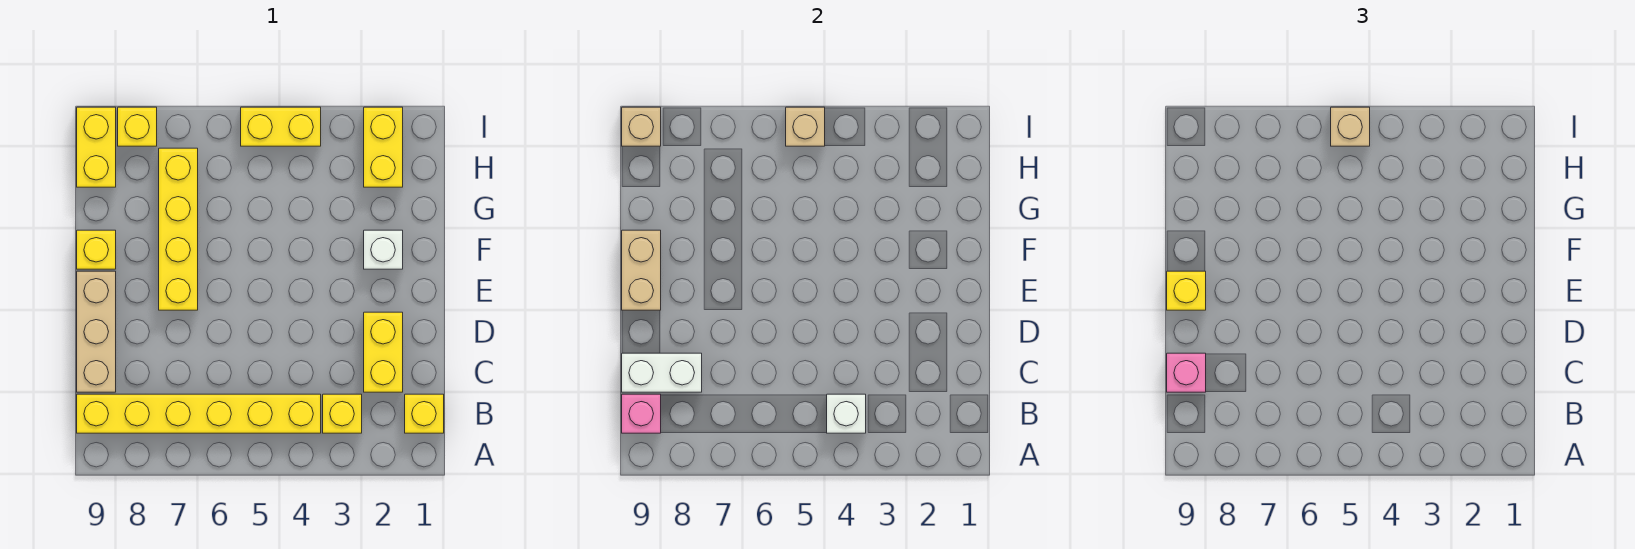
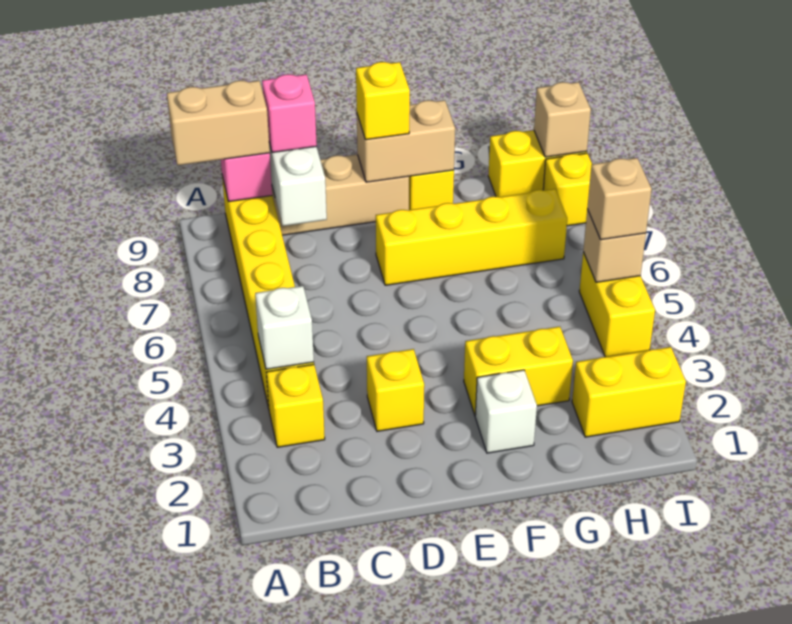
none -> tan brick A9:B9 level 3
yellow brick B1 level 1 -> yellow brick D3 level 1
yellow brick C2:D2 level 1 -> yellow brick F3:G3 level 1

